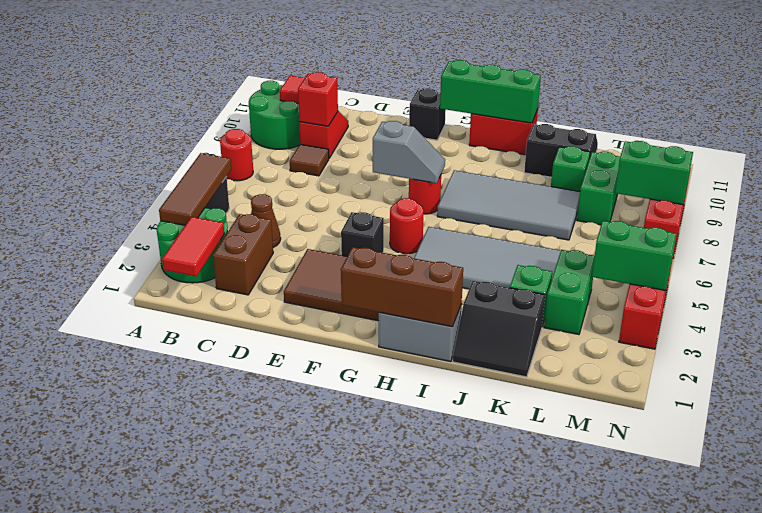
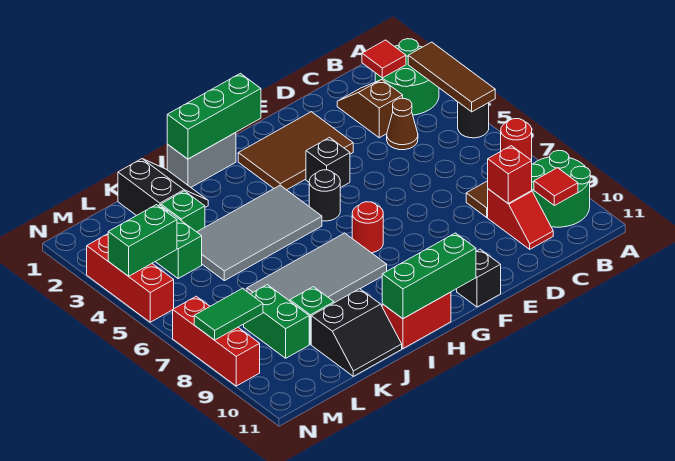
red tile B1:B2 level 2 -> red tile B2 level 2
brown brick C2:C3 level 1 -> brown slope C2:C3 level 1 top 3
grey slope F7:G7 level 2 top F -> none
brown brick G1:I1 level 2 -> green brick G1:I1 level 2
red round brick G5 level 1 -> black round brick G5 level 1
black slope J1:K2 level 1 top 2 -> black slope J1:K2 level 1 top K
green brick M8:N8 level 2 -> green tile M8:N8 level 2

